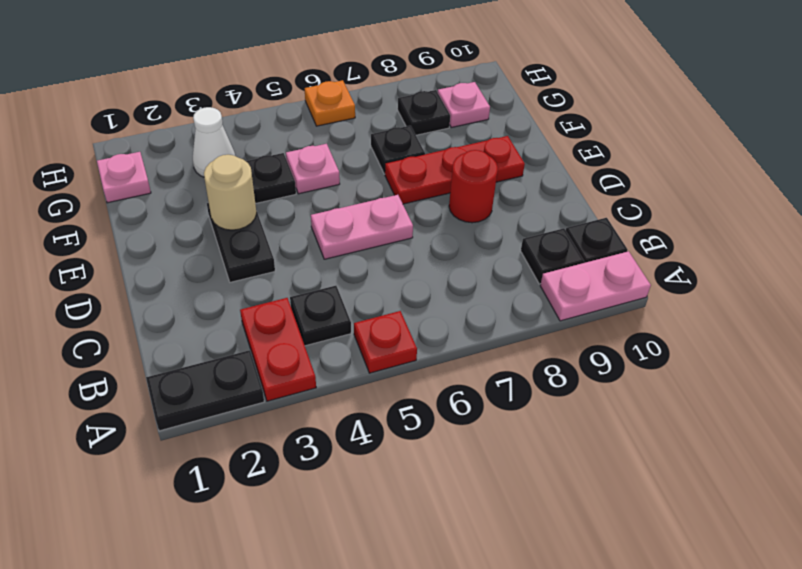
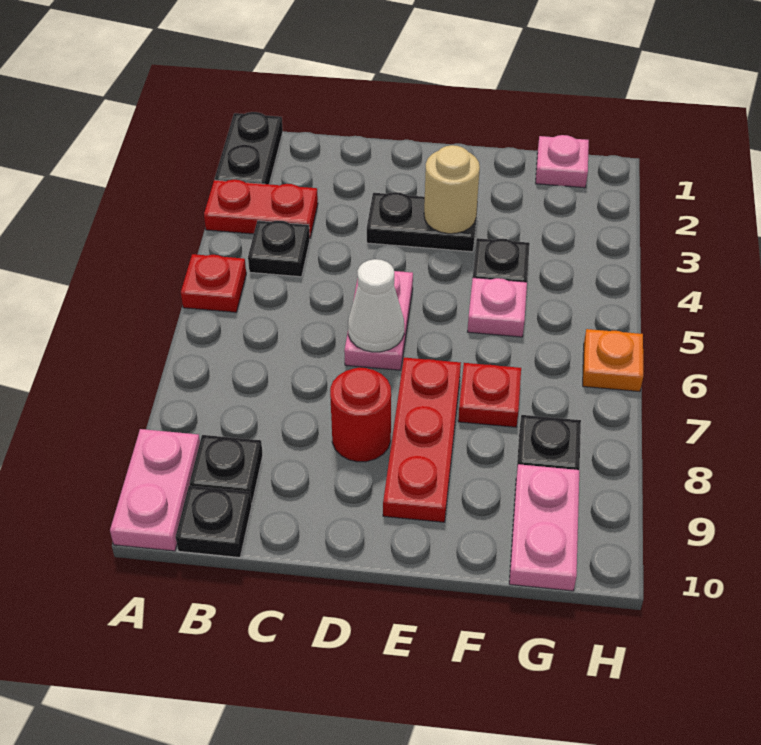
black plate F7 level 1 -> red plate F7 level 1
white cone G3 level 1 -> white cone D6 level 2
pink plate G9 level 1 -> pink plate G9:G10 level 1

